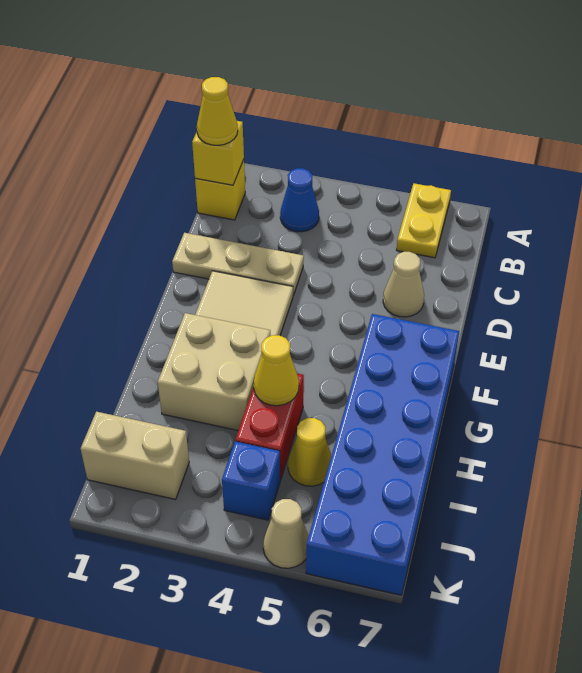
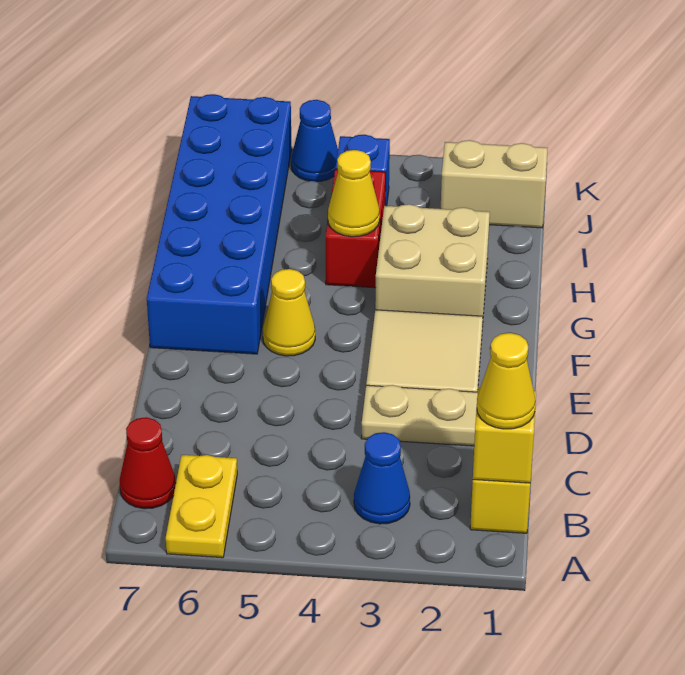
none -> red cone B7 level 1
tan cone D6 level 1 -> none
yellow cone I5 level 1 -> yellow cone F5 level 1
tan cone K5 level 1 -> blue cone K5 level 1

